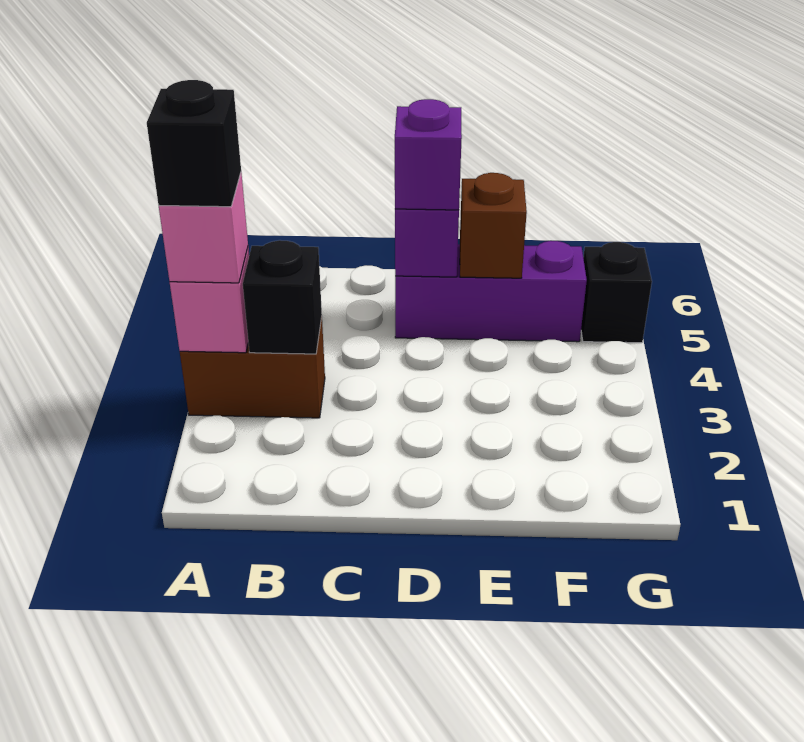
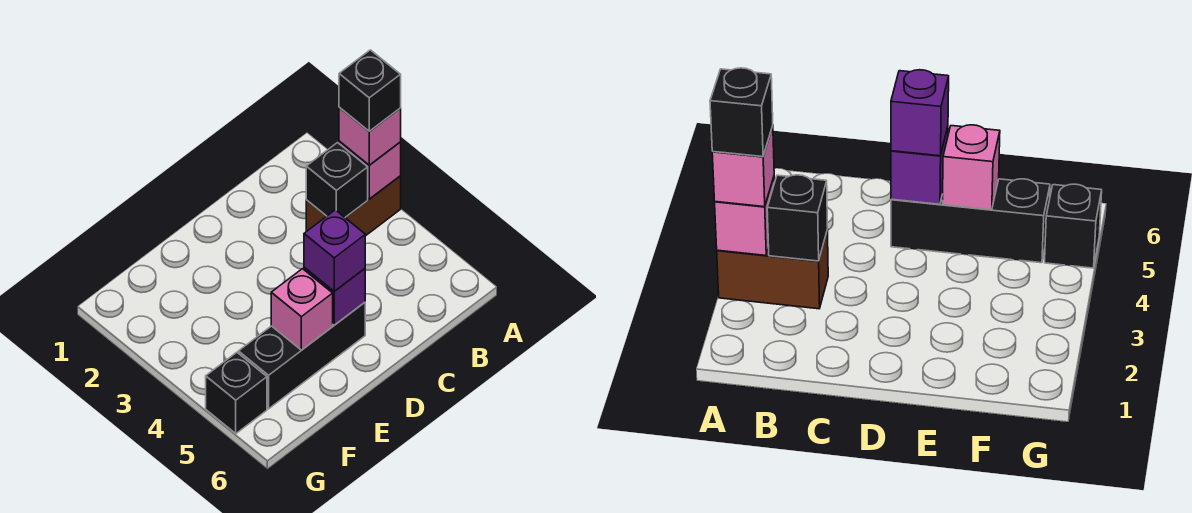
purple brick D5:F5 level 1 -> black brick D5:F5 level 1
brown brick E5 level 2 -> pink brick E5 level 2

